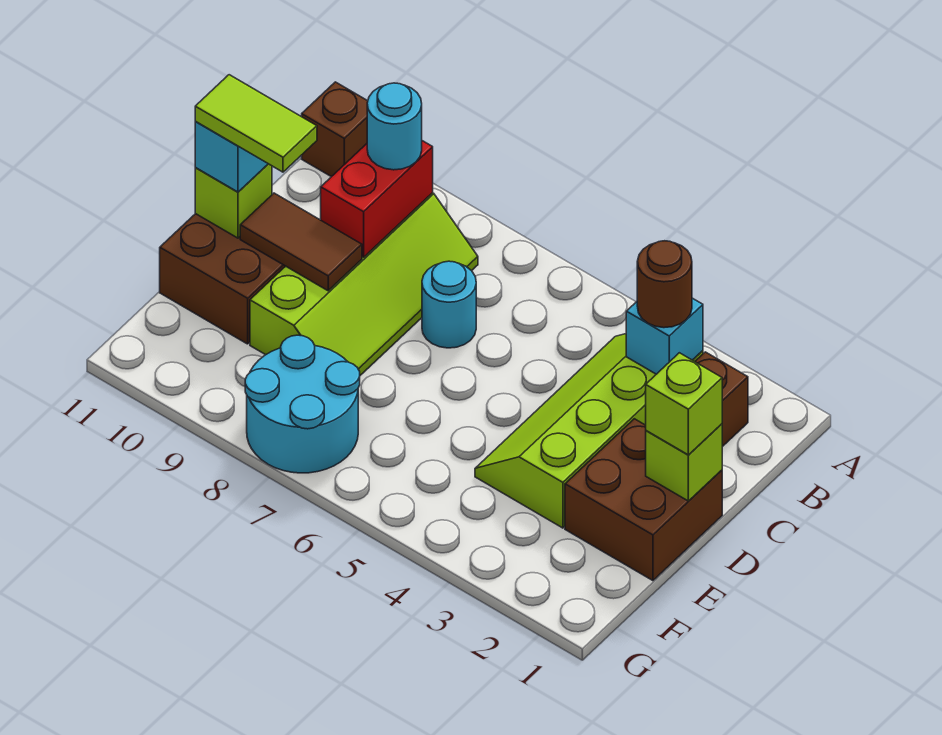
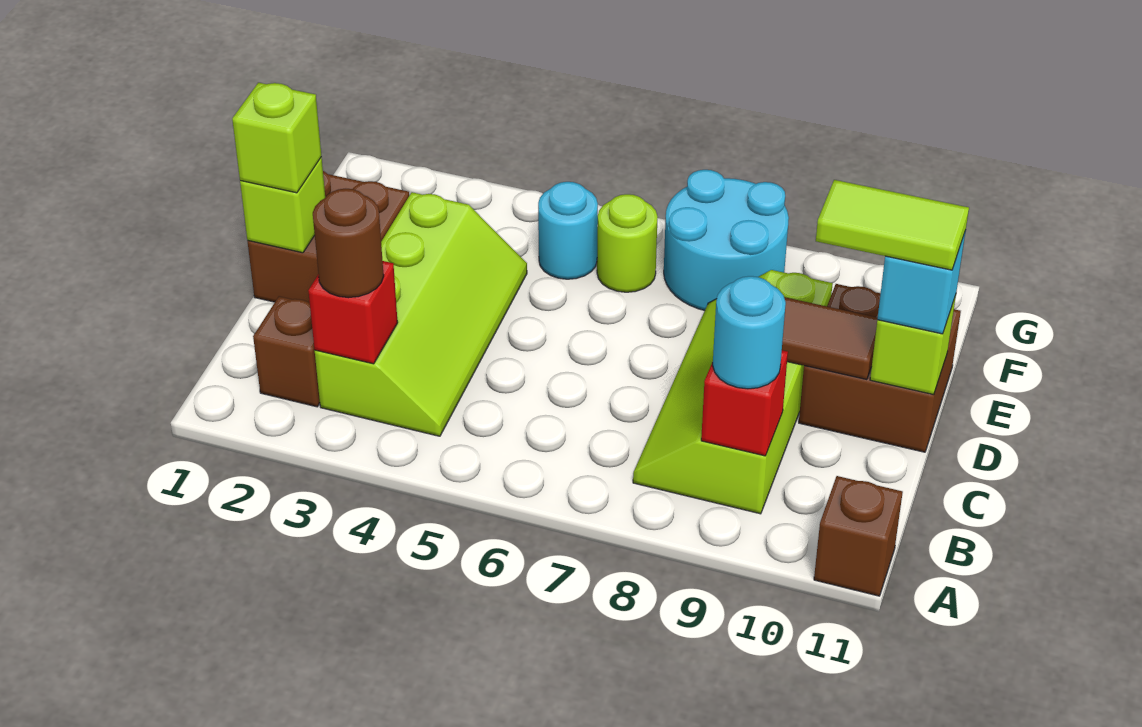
cyan brick B3 level 2 -> red brick B3 level 2
red brick B9:C9 level 2 -> red brick B9 level 2
cyan round brick C7 level 1 -> cyan round brick F5 level 1
none -> lime round brick F6 level 1

